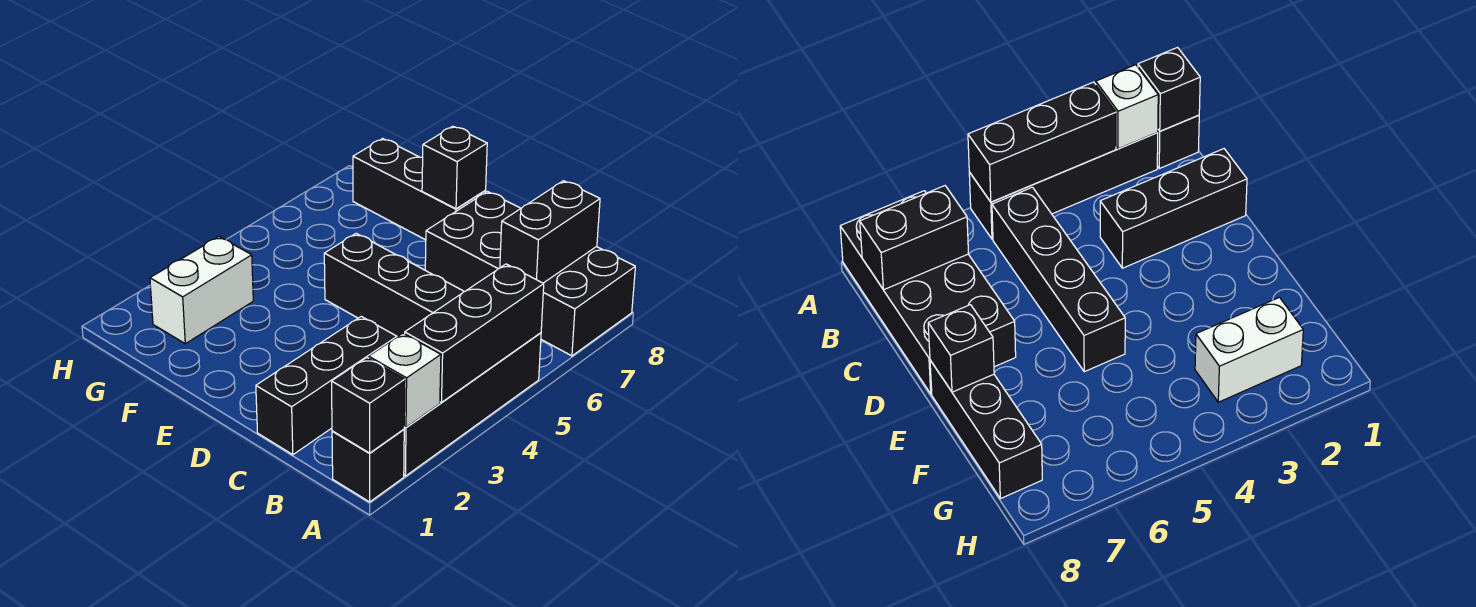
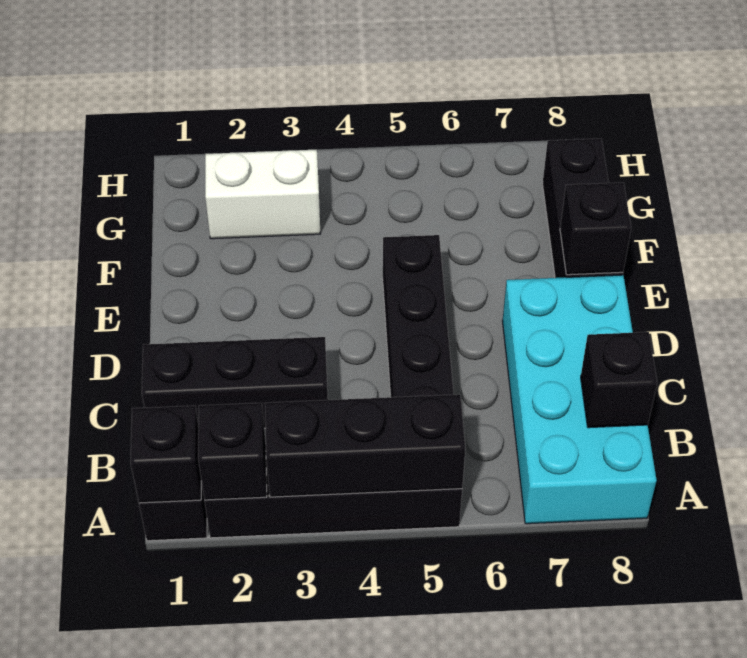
white brick A2 level 2 -> black brick A2 level 2
black brick A7:D8 level 1 -> cyan brick A7:D8 level 1
black brick B7:B8 level 2 -> black brick B8 level 2

